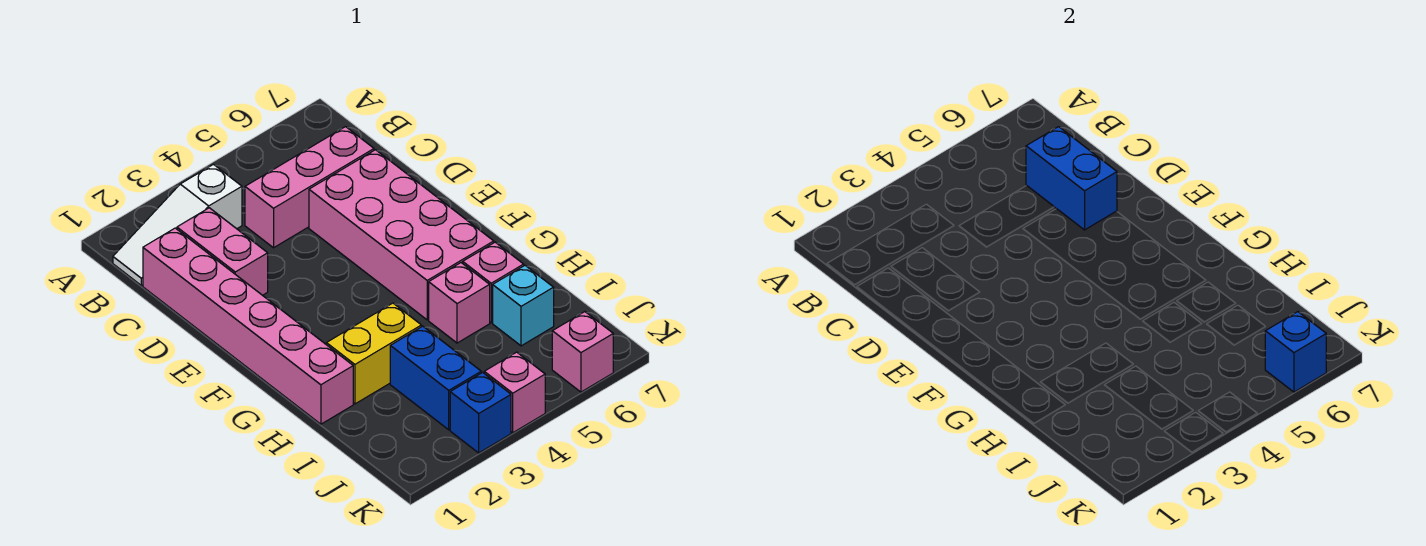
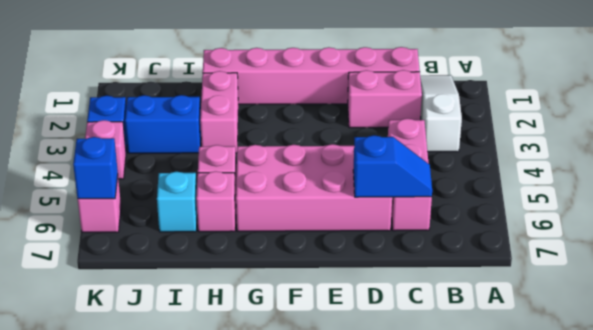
blue brick C6:D6 level 2 -> blue slope C6:D6 level 2 top D
yellow brick H2:H3 level 1 -> pink brick H2:H3 level 1

